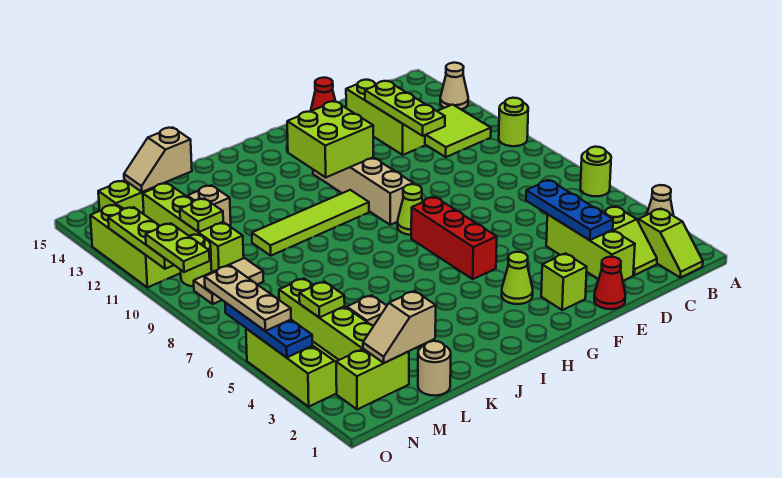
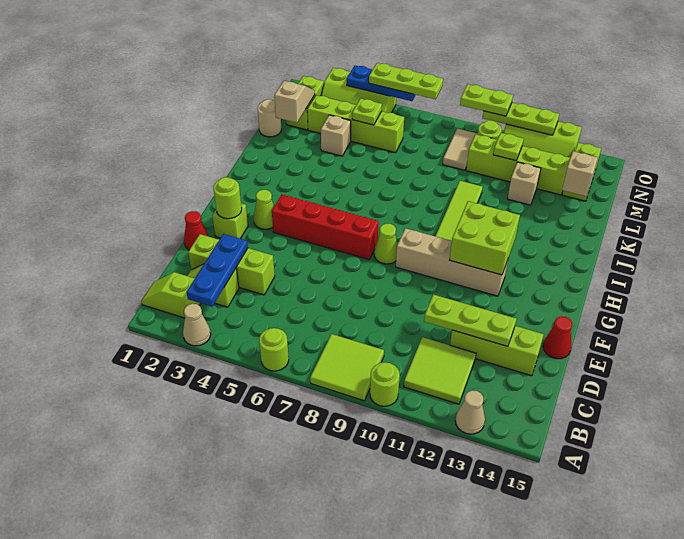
none -> lime tile A8:B9 level 1
blue plate D3:D5 level 2 -> blue plate B3:D3 level 2
none -> lime round brick F2 level 2
red brick G5:G7 level 1 -> red brick G4:G7 level 1
tan plate O5:O7 level 3 -> lime plate O5:O7 level 3

